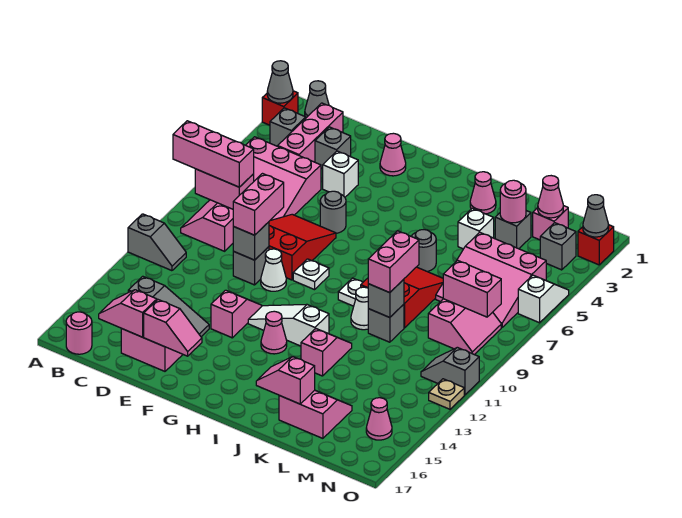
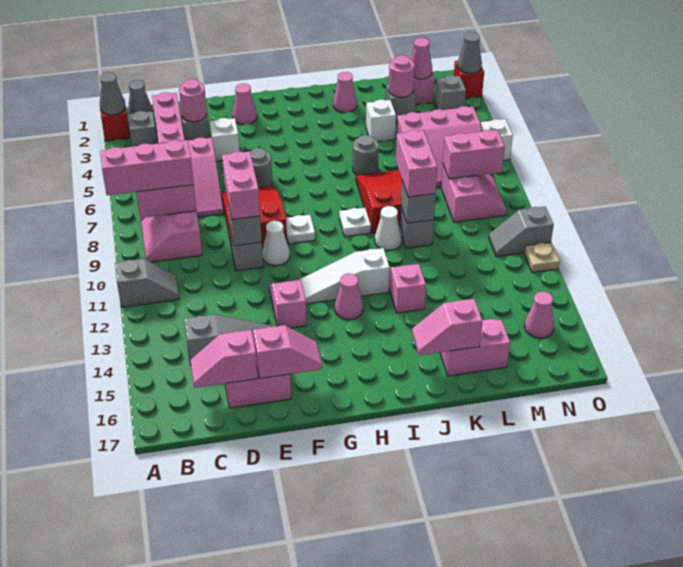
pink round brick B17 level 1 -> pink round brick D3 level 2

